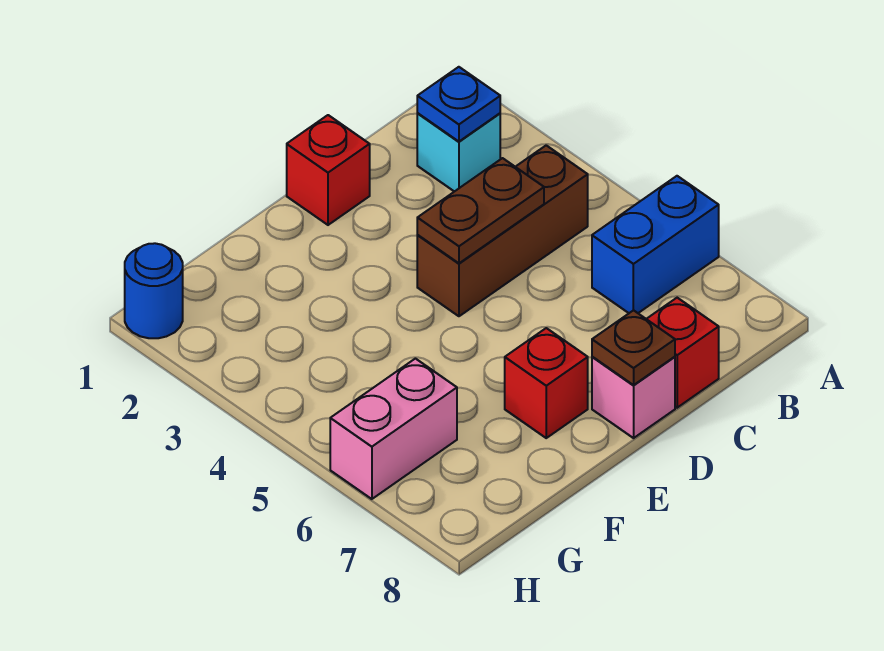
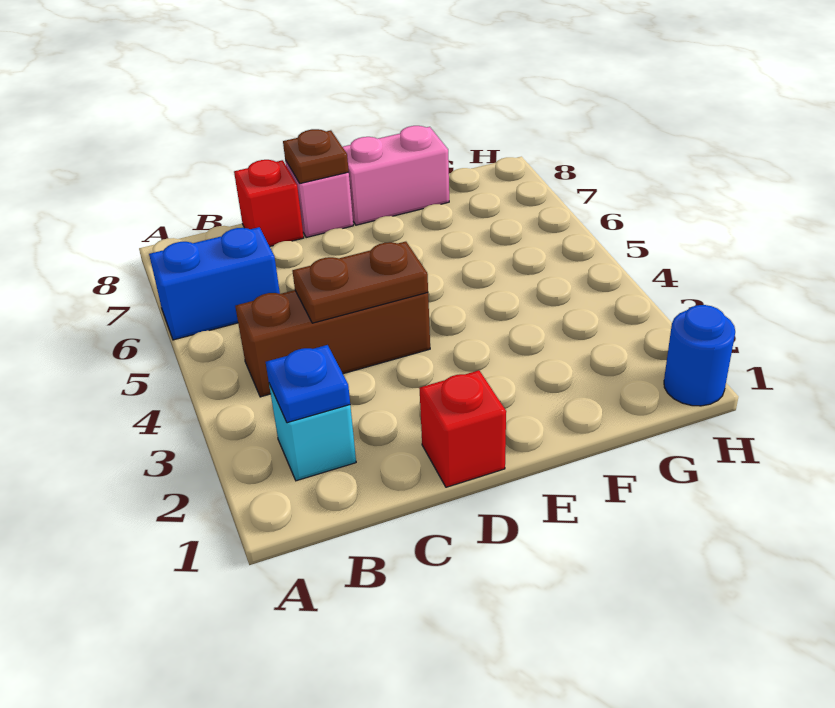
red brick E7 level 1 -> none
pink brick G6:H6 level 1 -> pink brick E8:F8 level 1

